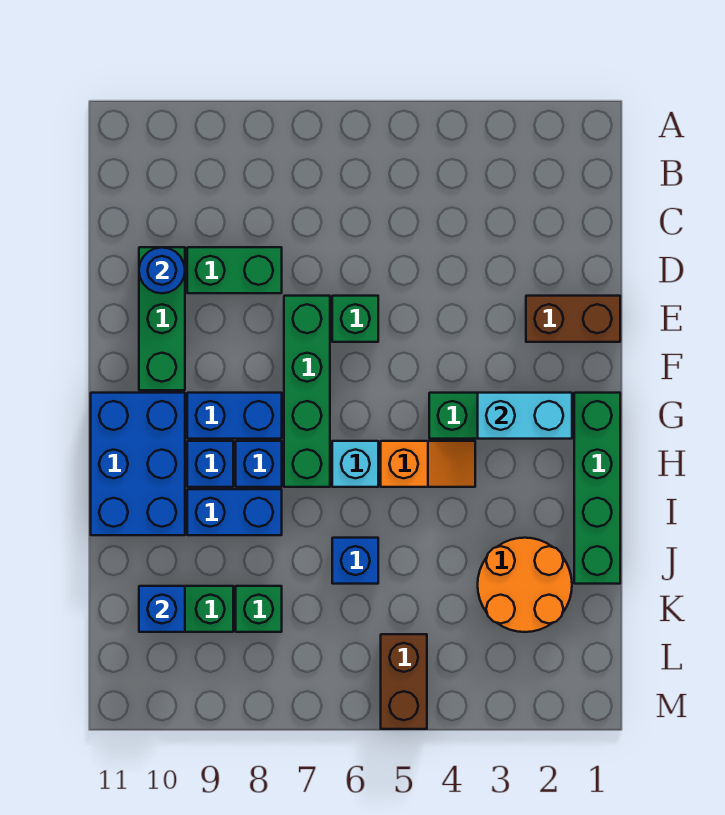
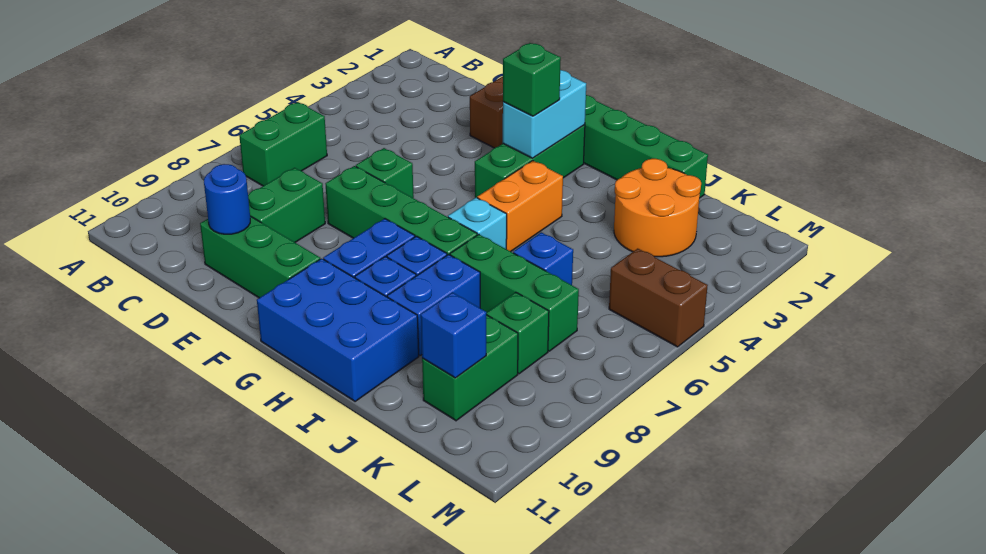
none -> green brick B6:B7 level 1
none -> green brick G3 level 3
orange slope H4:H5 level 1 top 5 -> orange brick H4:H5 level 1
none -> green brick I7:K7 level 1

